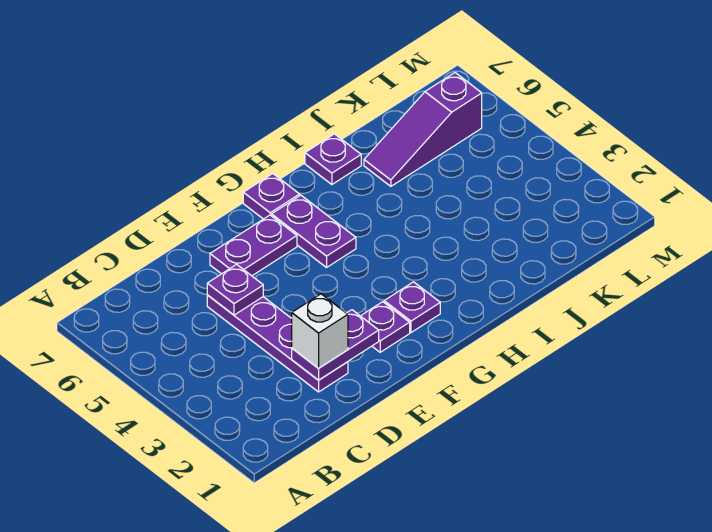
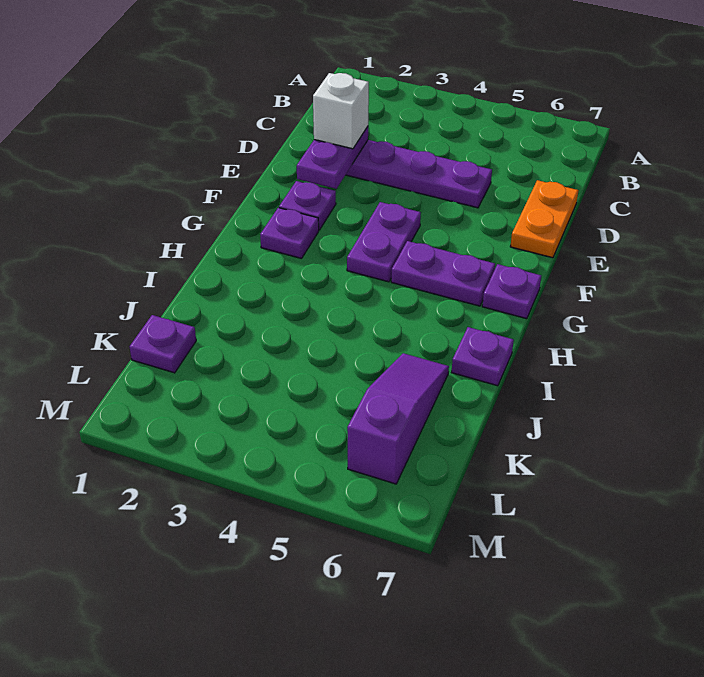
purple plate D5 level 2 -> purple plate K1 level 1
none -> orange plate D7:E7 level 1
purple plate E6:F6 level 1 -> purple plate F4:G4 level 1

